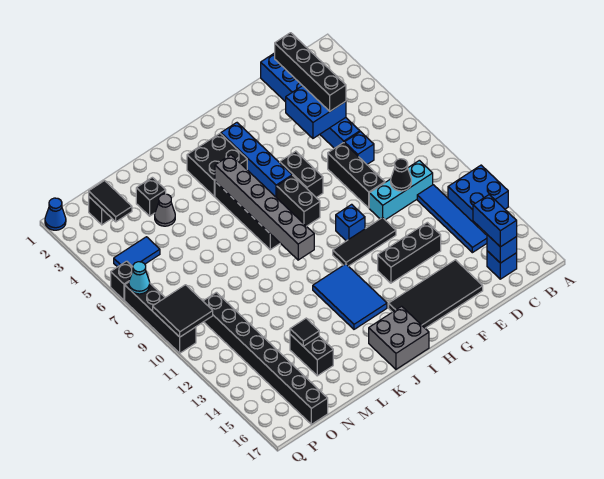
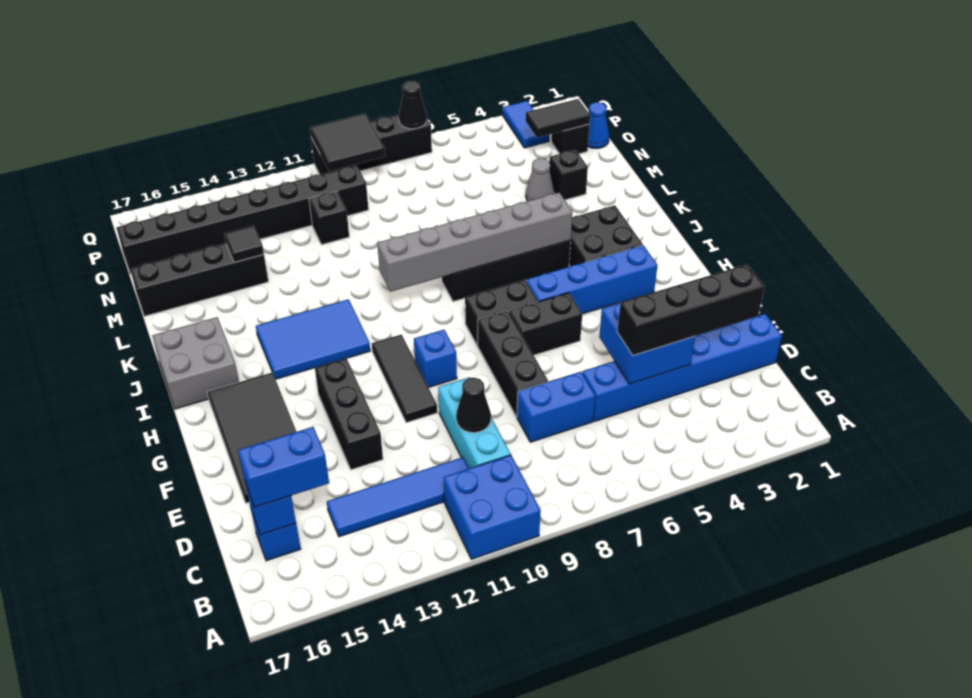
blue brick A12:B13 level 1 -> blue brick A10:B11 level 1
blue brick D7 level 1 -> blue brick D7:D8 level 1
black brick E7:E9 level 1 -> black brick E8:G8 level 1
black brick M14:M15 level 1 -> black brick M14:M17 level 1
blue tile O5:P5 level 1 -> blue tile P3:Q3 level 1
blue cone Q1 level 1 -> blue cone O1 level 1
black brick Q6 level 1 -> black brick N11 level 1
cyan cone Q7 level 2 -> black cone Q7 level 2

